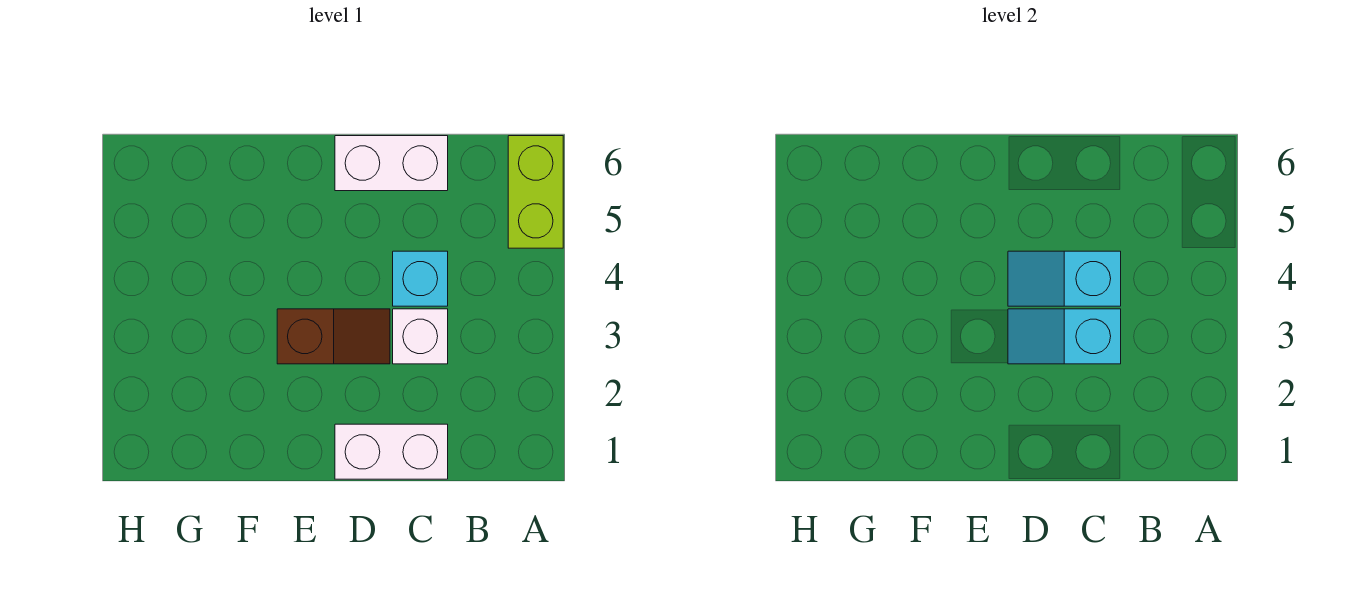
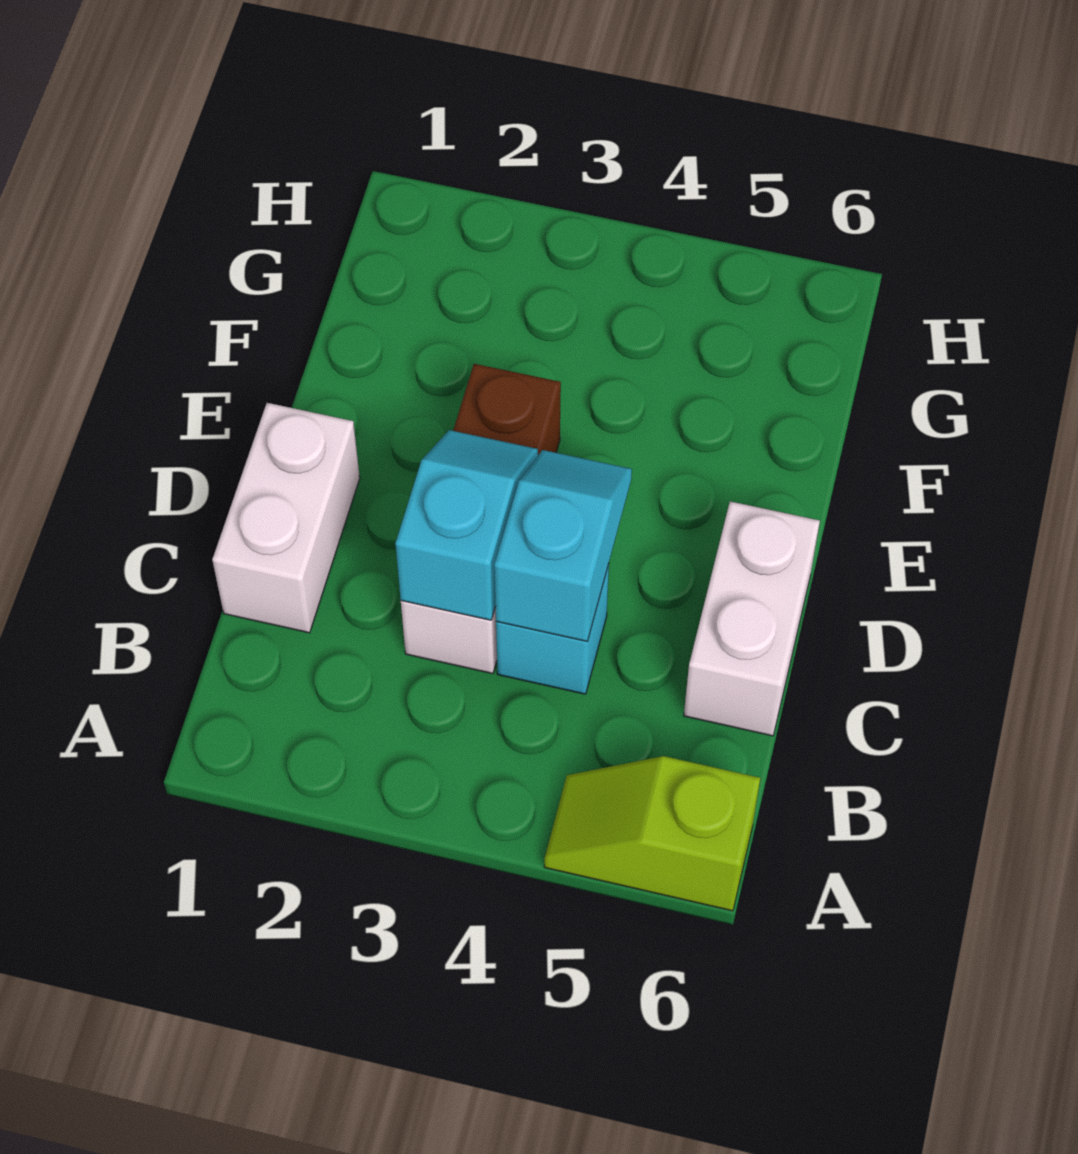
lime brick A5:A6 level 1 -> lime slope A5:A6 level 1 top 6

